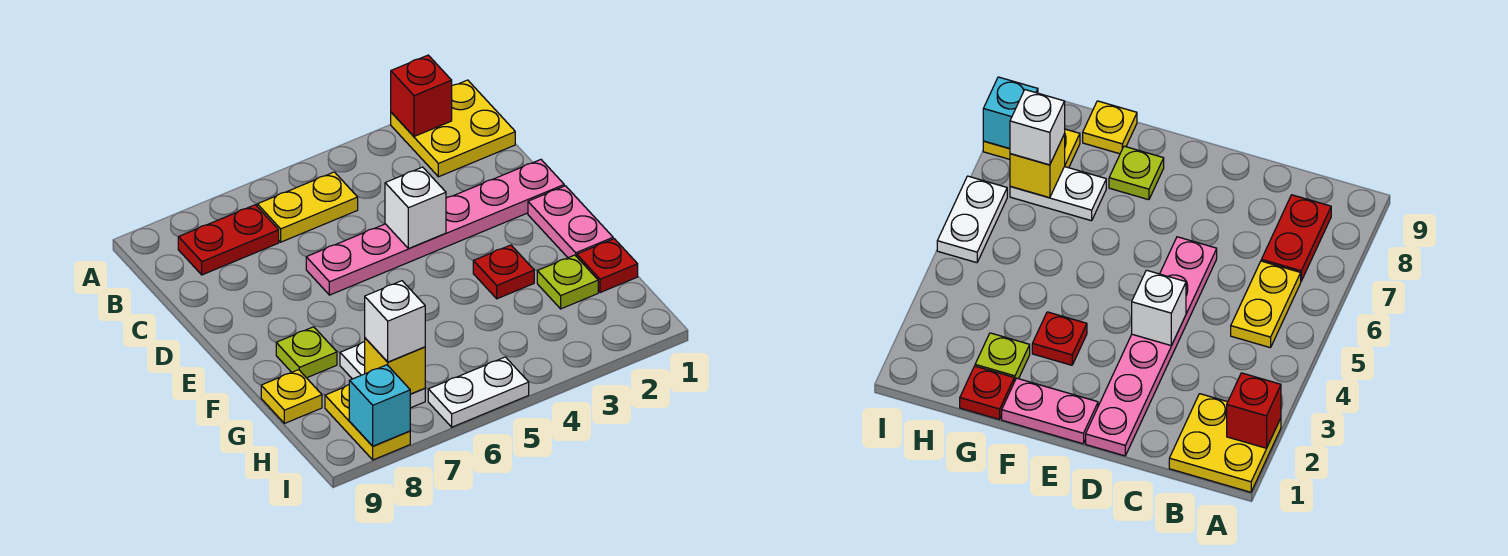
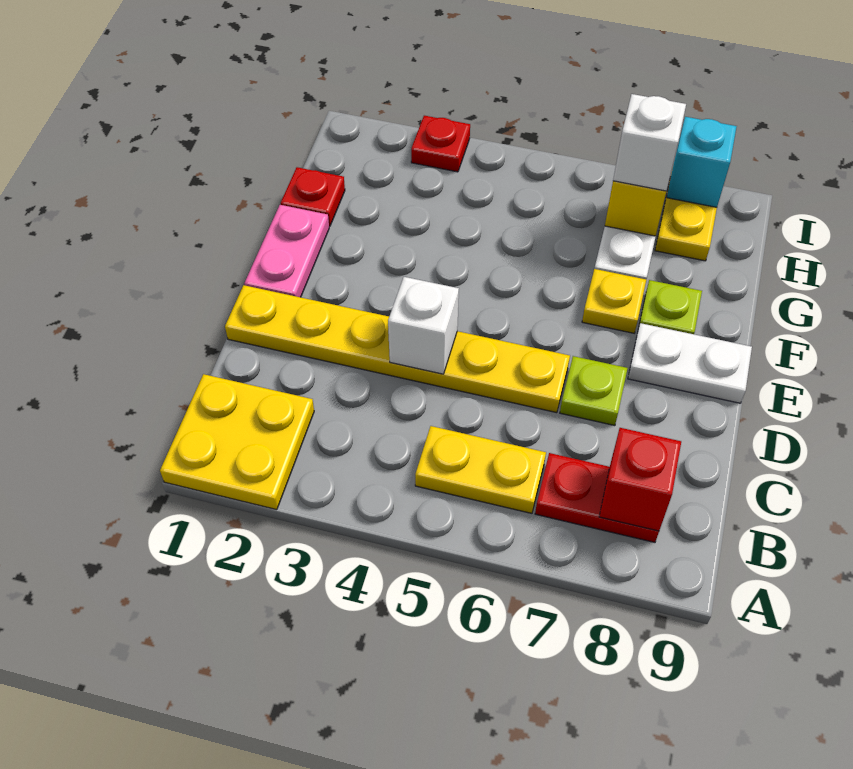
red brick A2 level 2 -> red brick B8 level 2
pink plate D1:D6 level 1 -> yellow plate D1:D6 level 1
red plate F3 level 1 -> red plate I3 level 1
lime plate G2 level 1 -> lime plate D7 level 1
yellow plate G9 level 1 -> yellow plate F7 level 1
white plate I5:I6 level 1 -> white plate E8:E9 level 1

